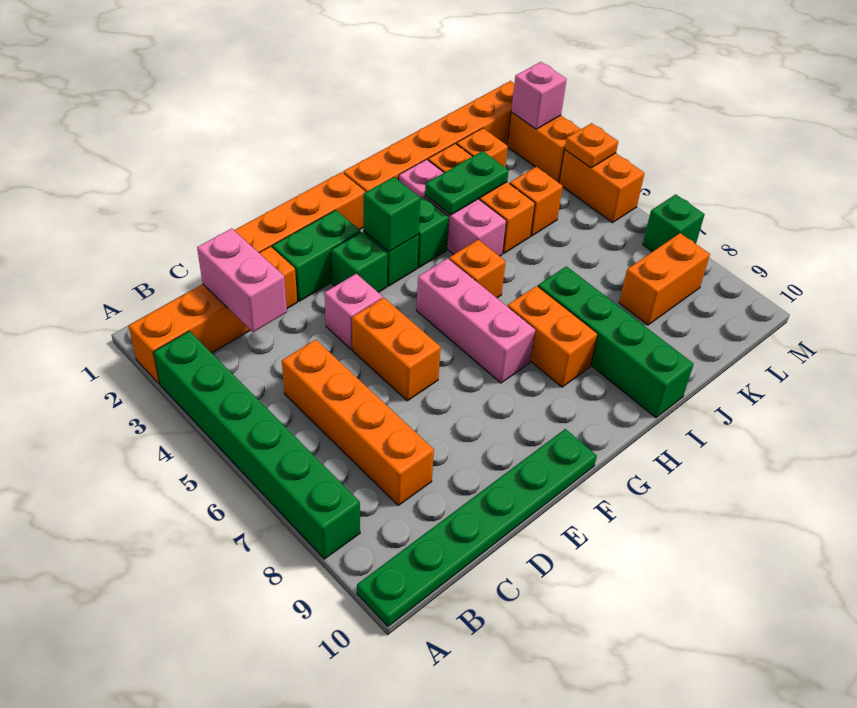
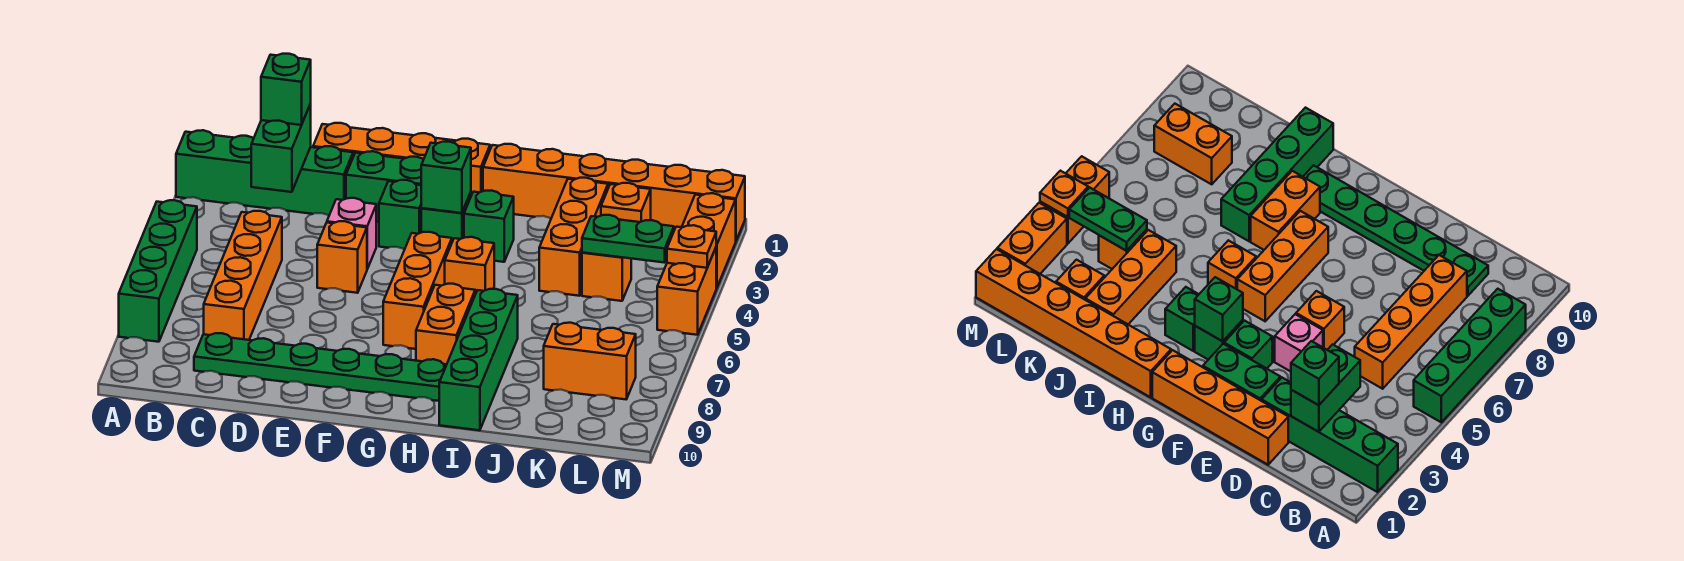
orange brick A2:D2 level 1 -> green brick A2:D2 level 1
green brick A3:A8 level 1 -> green brick A5:A8 level 1
green plate A10:F10 level 1 -> green plate C9:H9 level 1
pink brick C2:C3 level 2 -> green brick C2:C3 level 2
orange brick E5:E6 level 1 -> orange brick E5 level 1
pink brick G5:G7 level 1 -> orange brick G5:G7 level 1
pink brick I2:I4 level 1 -> none
green plate I3:J3 level 2 -> green plate K4:L4 level 2
pink brick M2 level 2 -> none
green brick M7 level 1 -> green brick C2 level 3

